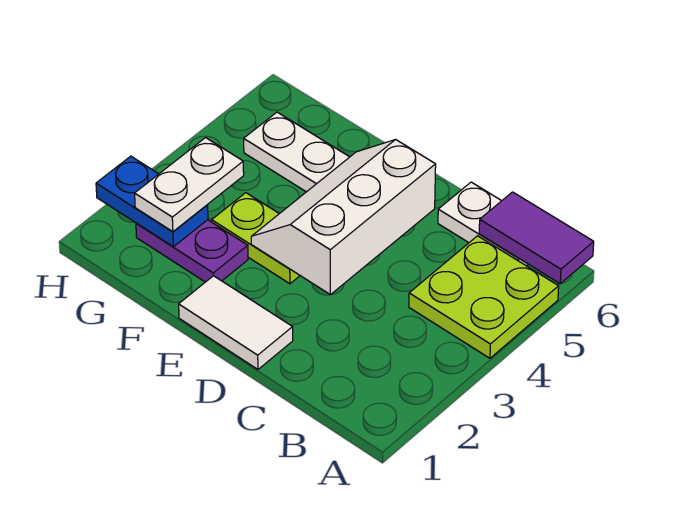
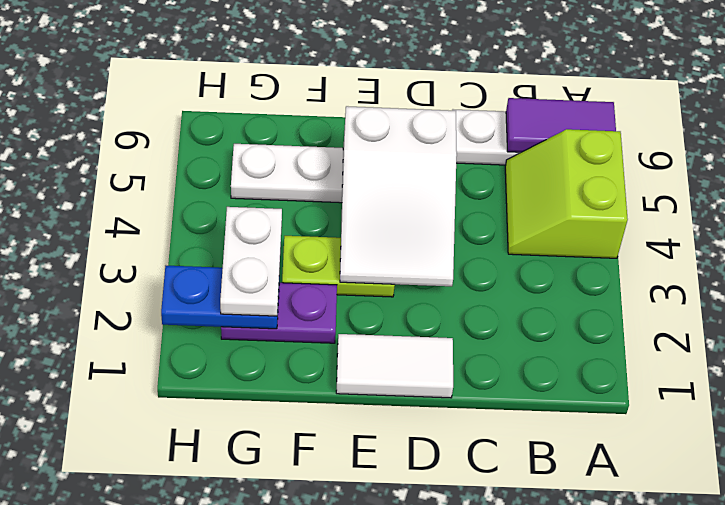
lime plate A4:B5 level 1 -> lime slope A4:B5 level 1 top A
white slope D3:E5 level 2 top D -> white slope D3:E5 level 2 top 5

